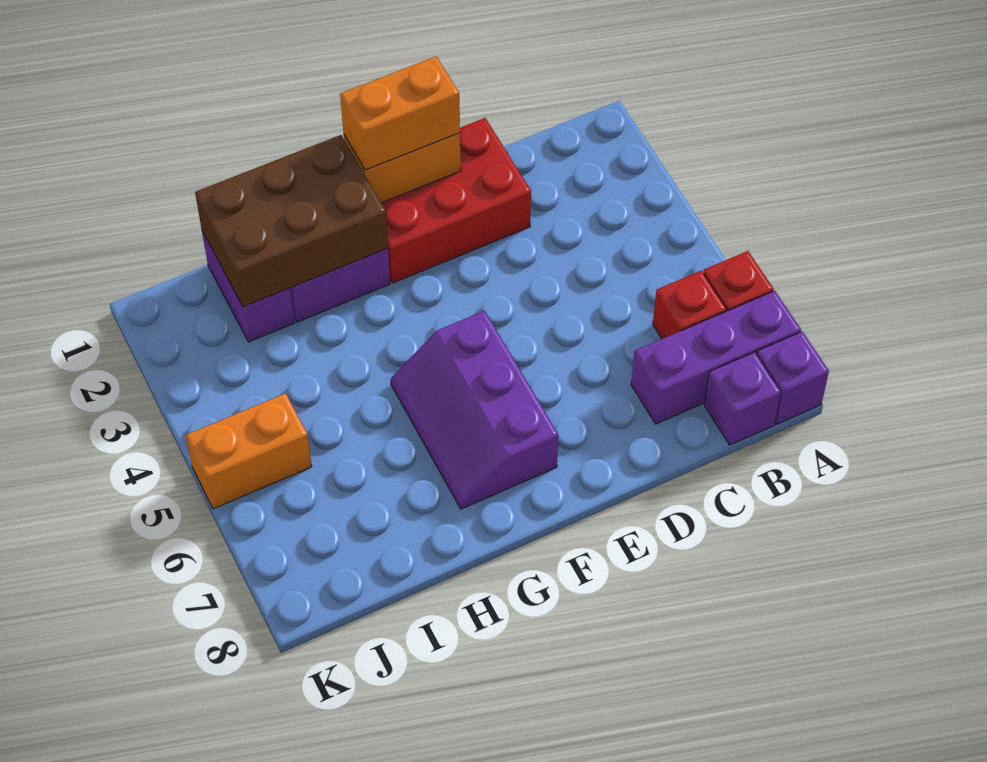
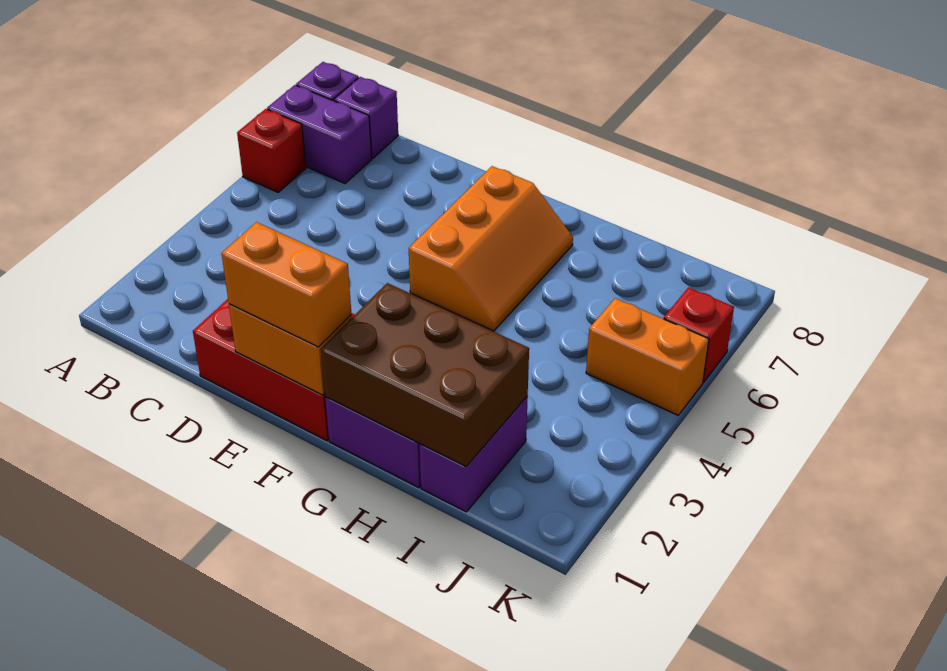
purple brick A7:C7 level 1 -> purple brick A7:B7 level 1
red brick B6 level 1 -> red brick K6 level 1
purple slope F5:G7 level 1 top F -> orange slope F5:G7 level 1 top F

